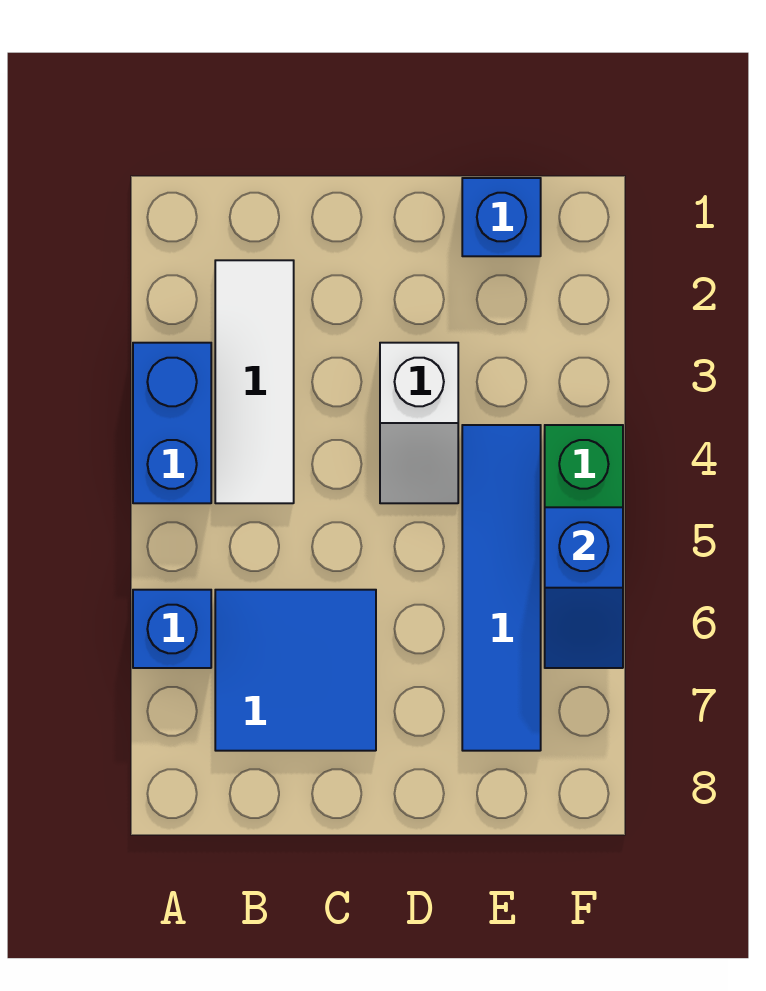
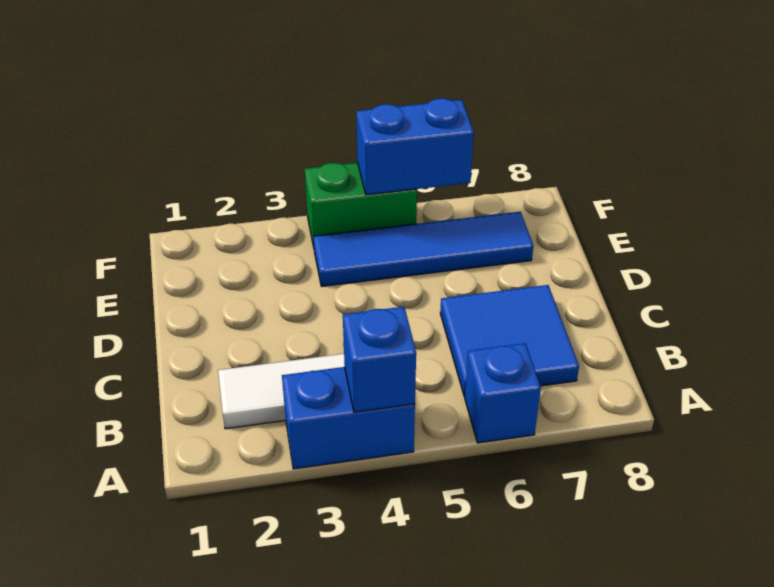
white slope D3:D4 level 1 top 3 -> none
blue brick E1 level 1 -> blue brick A4 level 2
blue slope F5:F6 level 2 top 5 -> blue brick F5:F6 level 2

